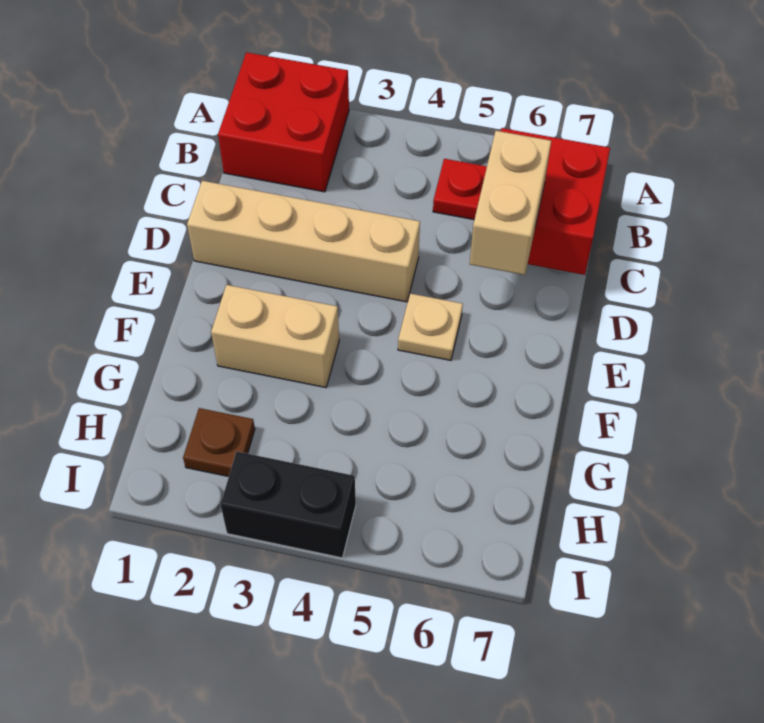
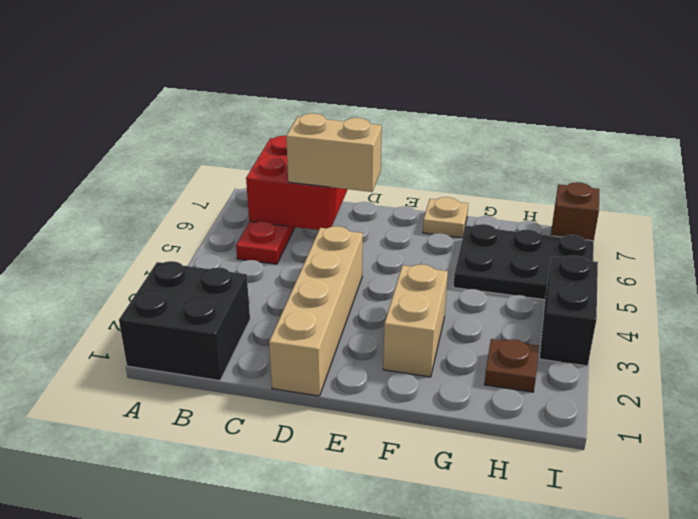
red brick A1:B2 level 1 -> black brick A1:B2 level 1
tan plate E5 level 1 -> tan plate F7 level 1
none -> black plate G5:I6 level 1
none -> brown brick I7 level 1

